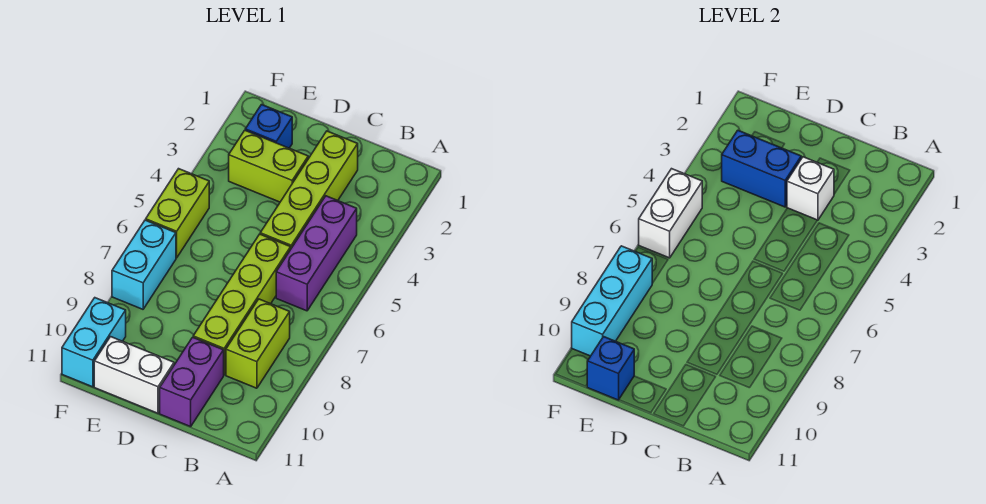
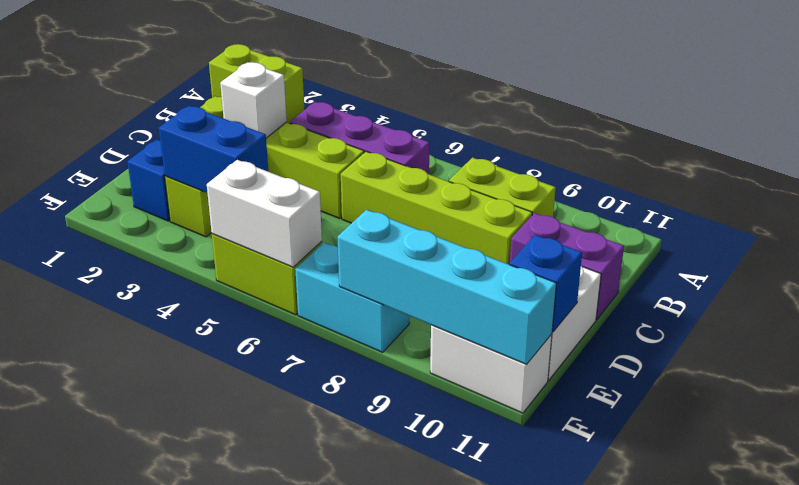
none -> lime brick A1:A2 level 1
blue brick D3:E3 level 2 -> blue brick E3:E4 level 2
cyan brick F8:F10 level 2 -> cyan brick F8:F11 level 2
cyan brick F10:F11 level 1 -> white brick F10:F11 level 1

